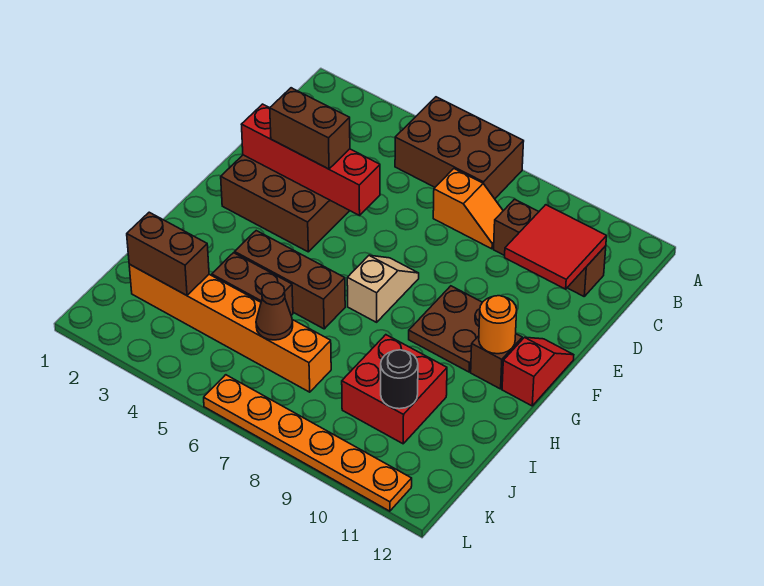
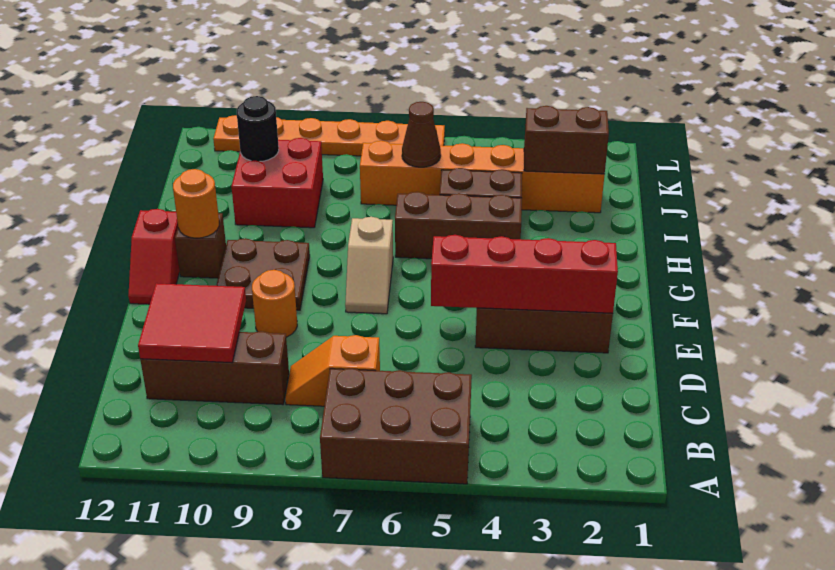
brown brick E3:E4 level 3 -> none
none -> orange round brick E9 level 1

